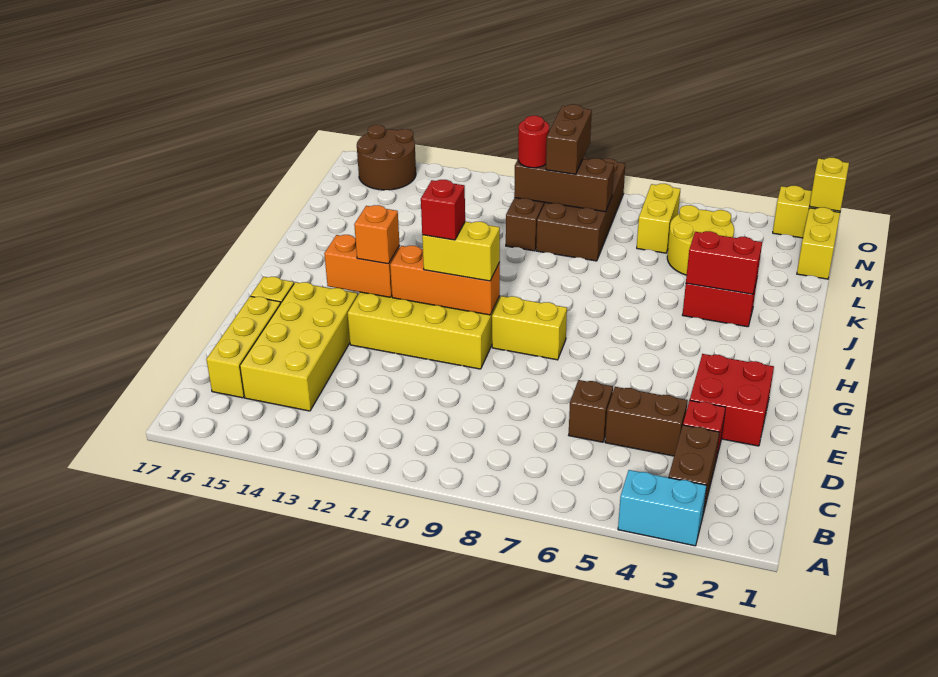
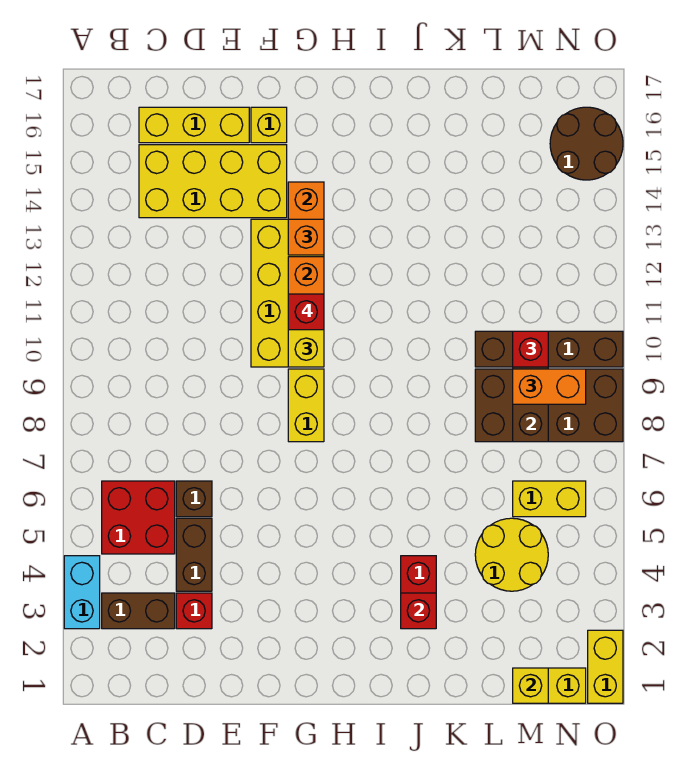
red brick E2:F3 level 1 -> red brick B5:C6 level 1
red brick J3:J4 level 2 -> red brick J3 level 2
brown brick M9:N9 level 3 -> orange brick M9:N9 level 3
red round brick M10 level 3 -> red brick M10 level 3
yellow brick O1 level 2 -> yellow brick M1 level 2

